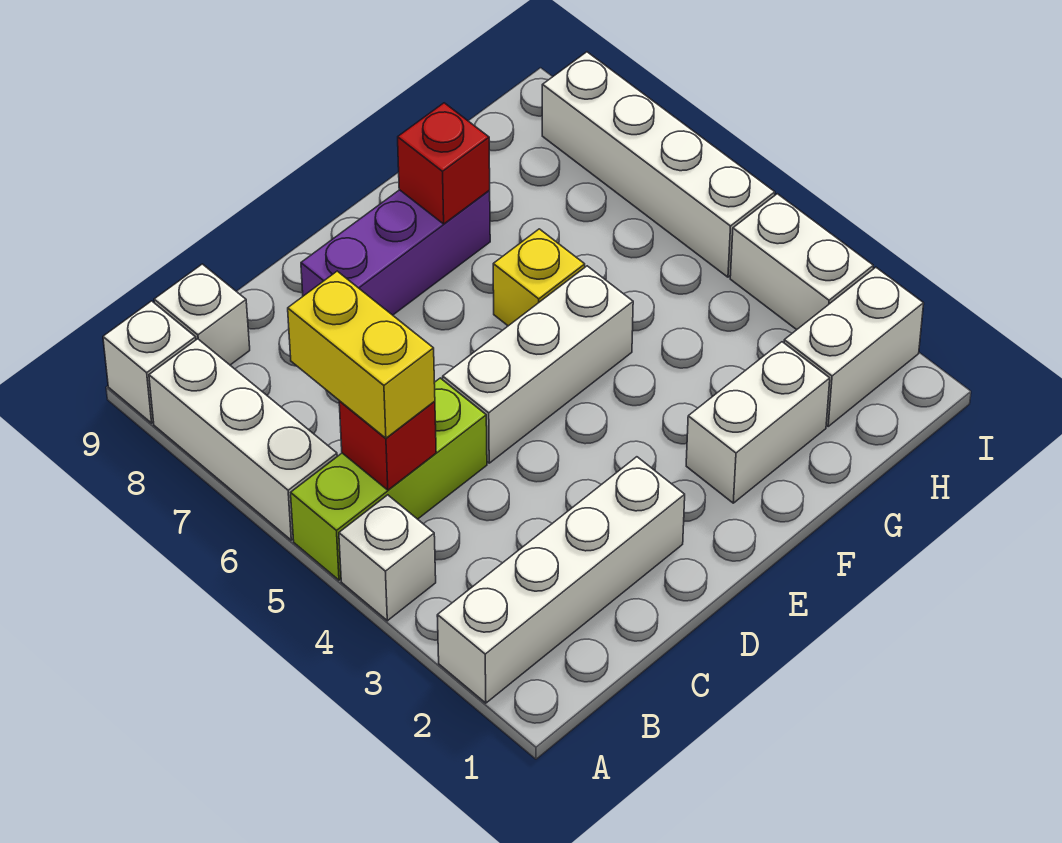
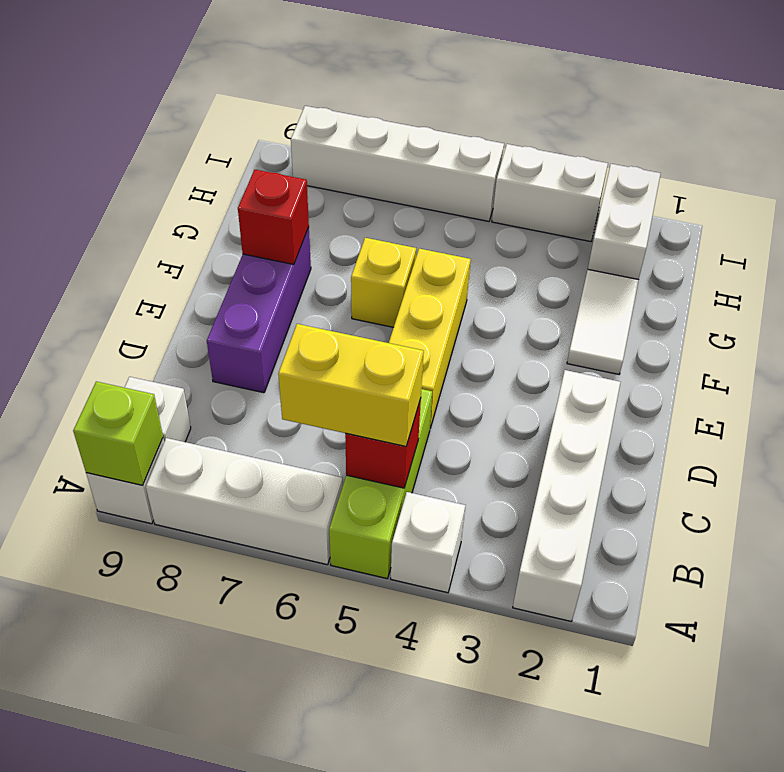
none -> lime brick A9 level 2
white brick D5:F5 level 1 -> yellow brick D5:F5 level 1
white brick F2:G2 level 1 -> white tile F2:G2 level 1

